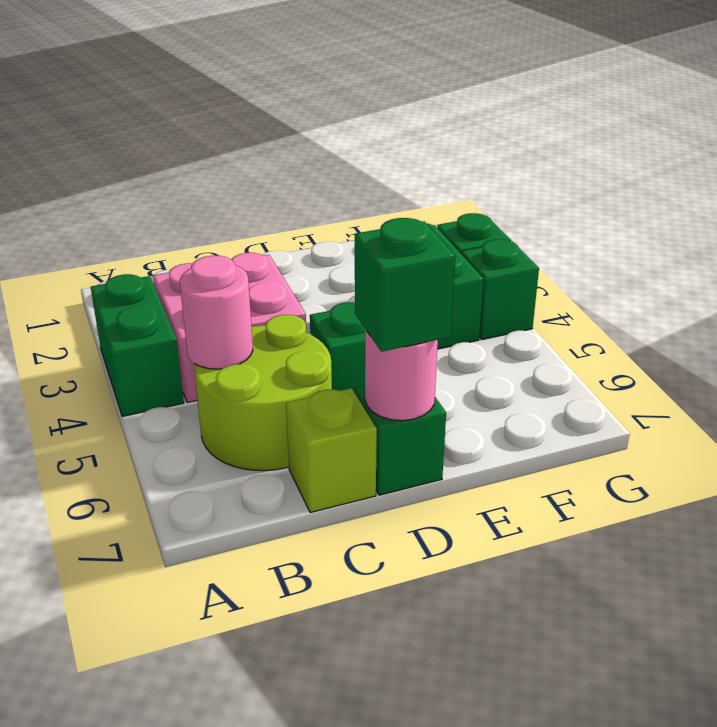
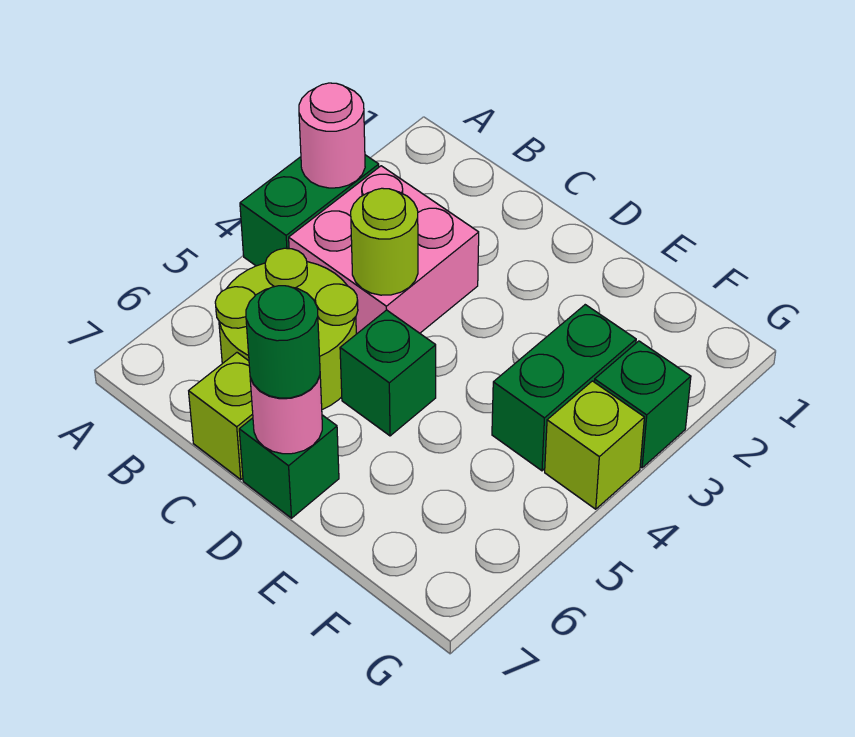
pink round brick B5 level 2 -> pink round brick A3 level 2
none -> lime round brick C4 level 2
green brick D7 level 3 -> green round brick D7 level 3
green brick G4 level 1 -> lime brick G4 level 1

